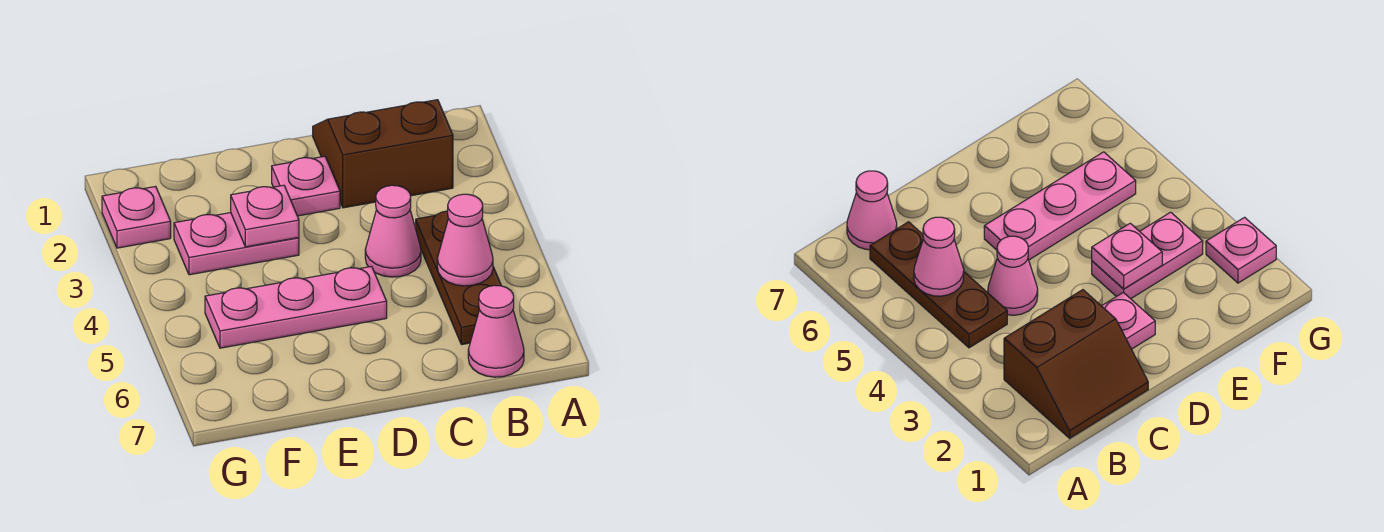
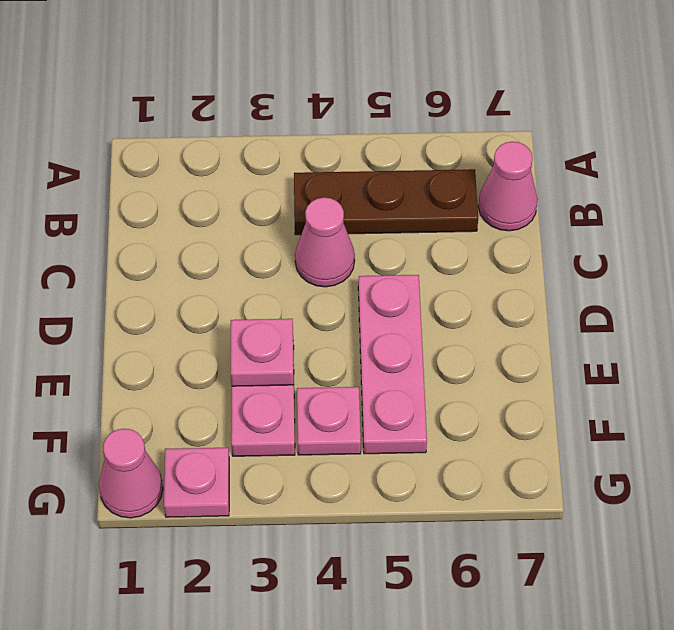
brown slope B1:C2 level 1 top 2 -> none
pink cone B5 level 2 -> pink cone G1 level 1
pink plate D2 level 1 -> pink plate F4 level 1

